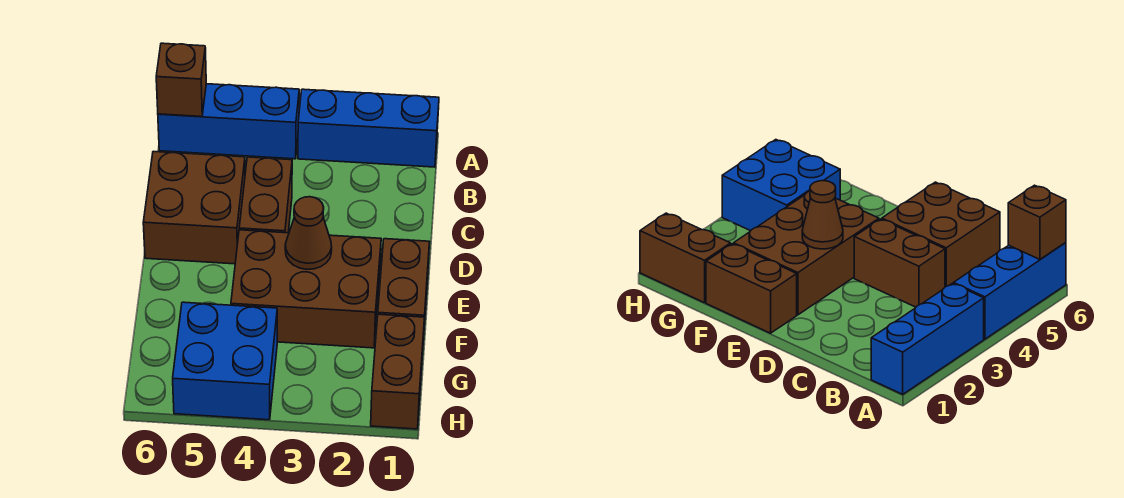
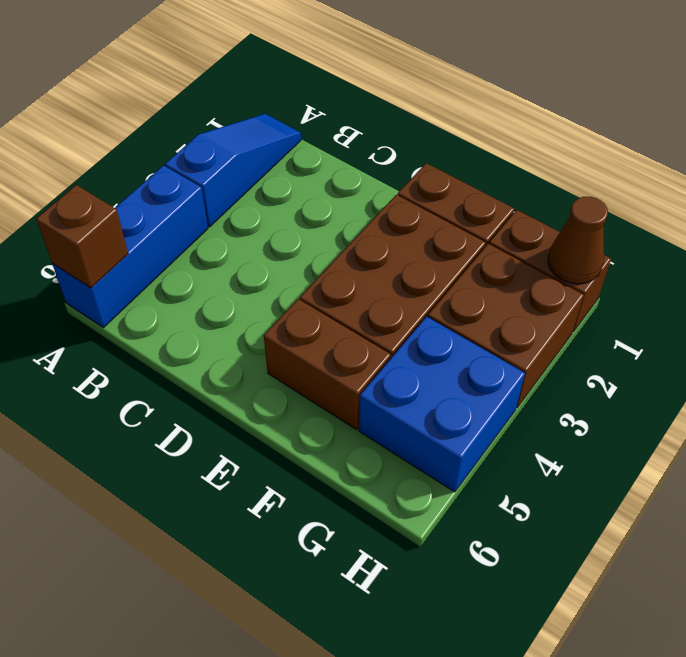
blue brick A1:A3 level 1 -> blue slope A1:A3 level 1 top 3
brown brick C4:D4 level 1 -> brown brick E5:F5 level 1
brown brick C5:D6 level 1 -> brown brick G2:H3 level 1
brown cone E3 level 2 -> brown cone H1 level 2

